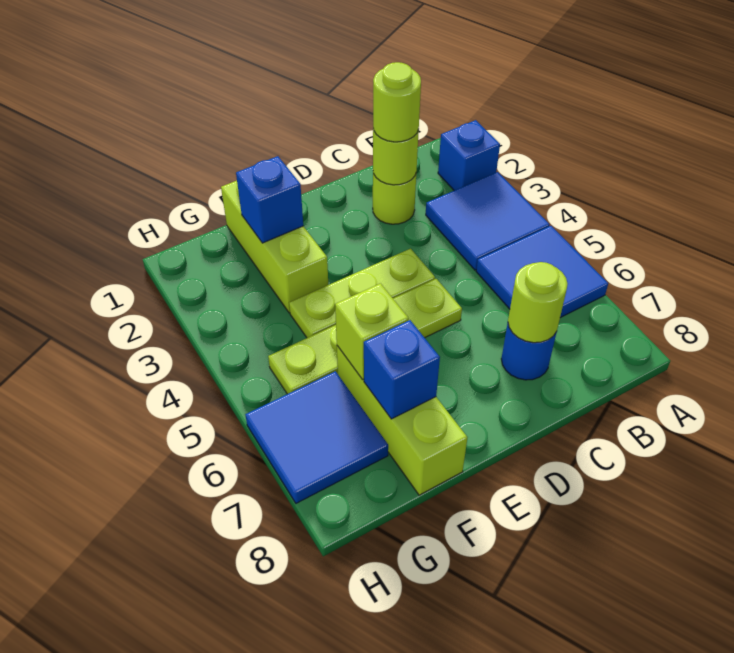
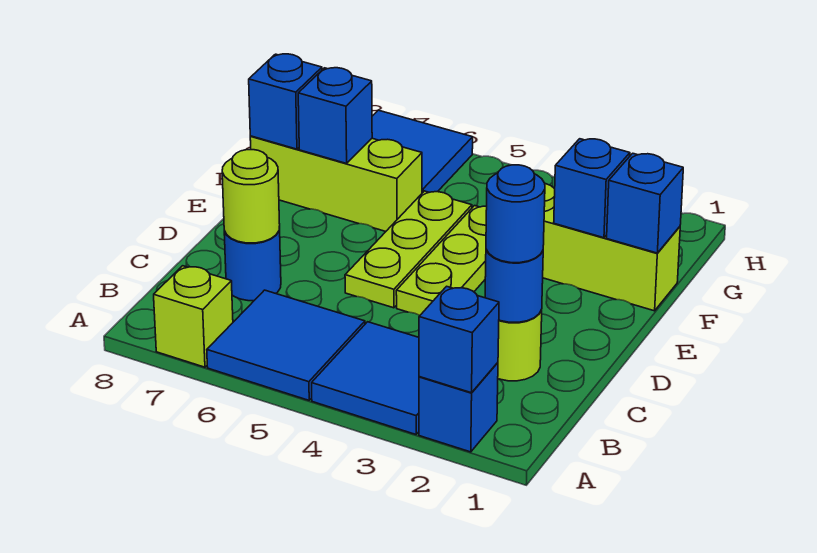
none -> blue brick A2 level 2
lime round brick C2 level 2 -> blue round brick C2 level 2
lime round brick C2 level 3 -> blue round brick C2 level 3
lime plate D5:G5 level 1 -> lime plate D5:F5 level 1
none -> blue brick F1 level 2
lime brick F6 level 2 -> lime brick A7 level 1
none -> blue brick F8 level 2

